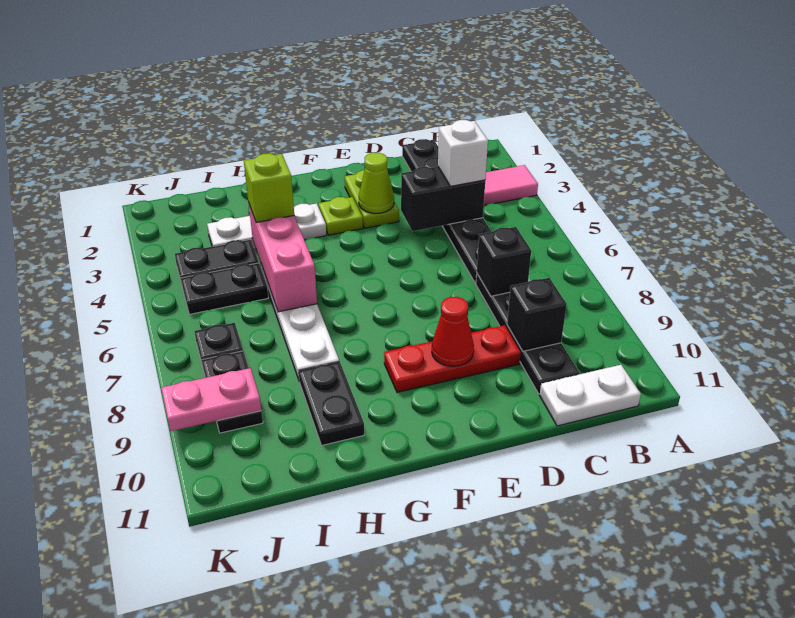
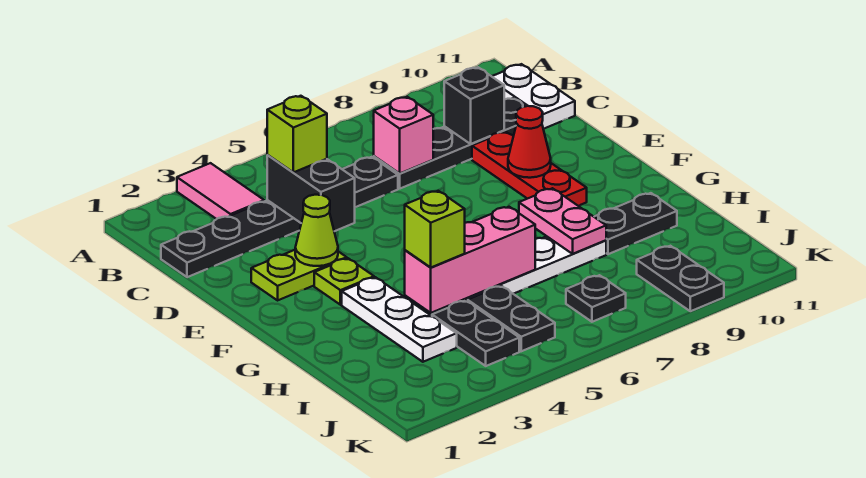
white brick C4 level 3 -> lime brick C4 level 3
black brick C7 level 2 -> pink brick C7 level 2
black plate J8:J9 level 1 -> black plate J9:K9 level 1
pink plate J9:K9 level 2 -> pink plate G8:H8 level 2

